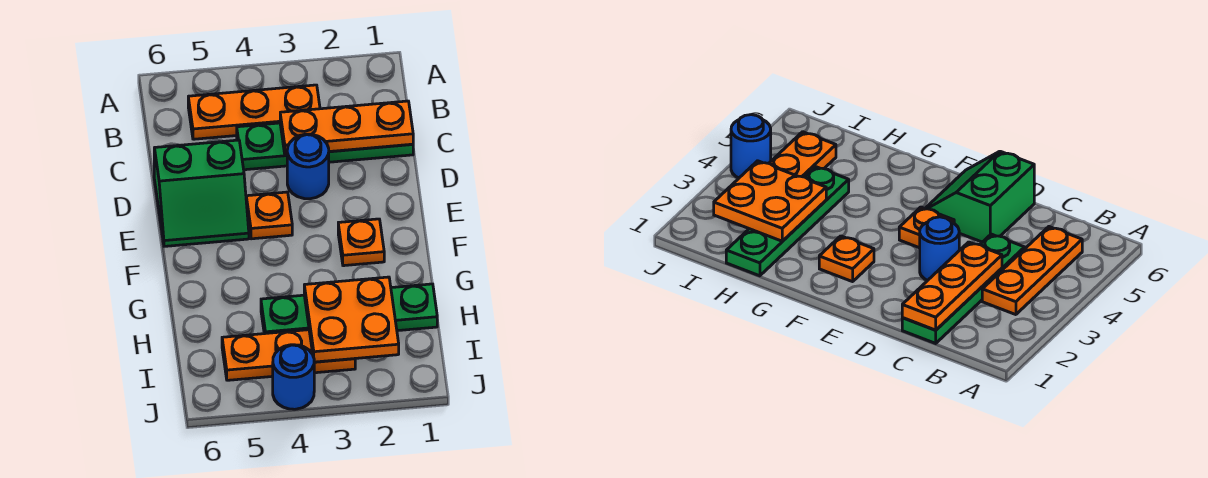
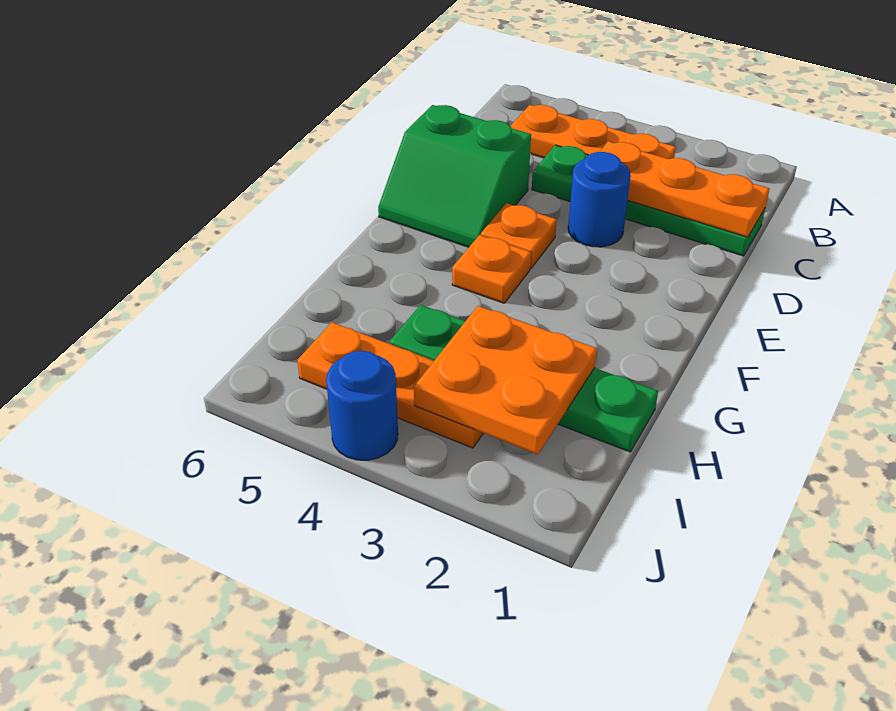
orange plate F2 level 1 -> orange plate F4 level 1

